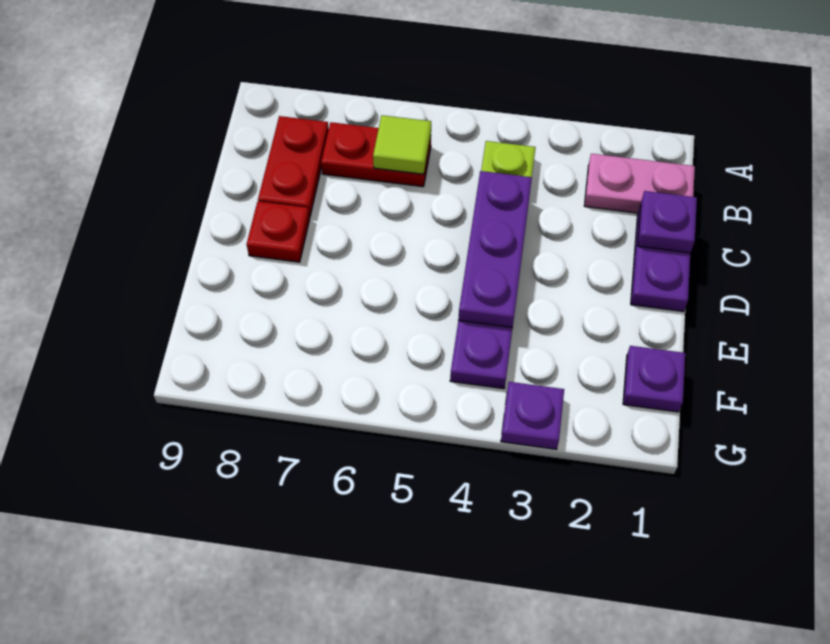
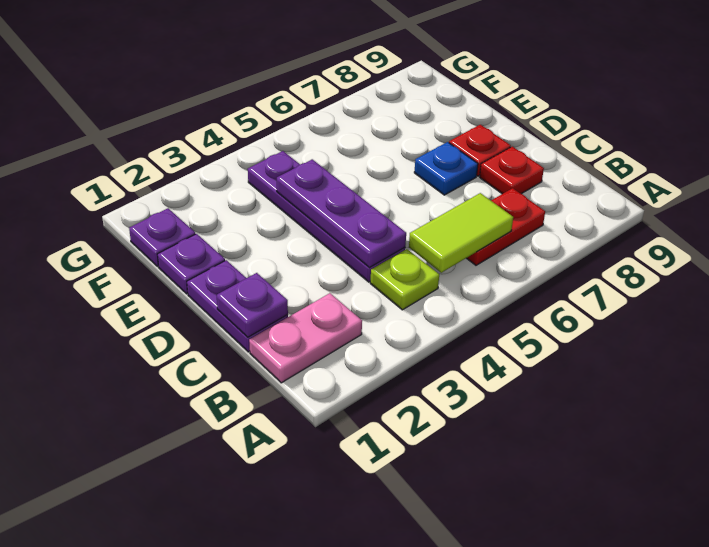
lime tile B6 level 2 -> lime tile B5:B6 level 2
red plate B8:C8 level 1 -> red plate C8 level 1
none -> blue plate D7 level 1
purple plate G3 level 1 -> purple plate E1 level 1

